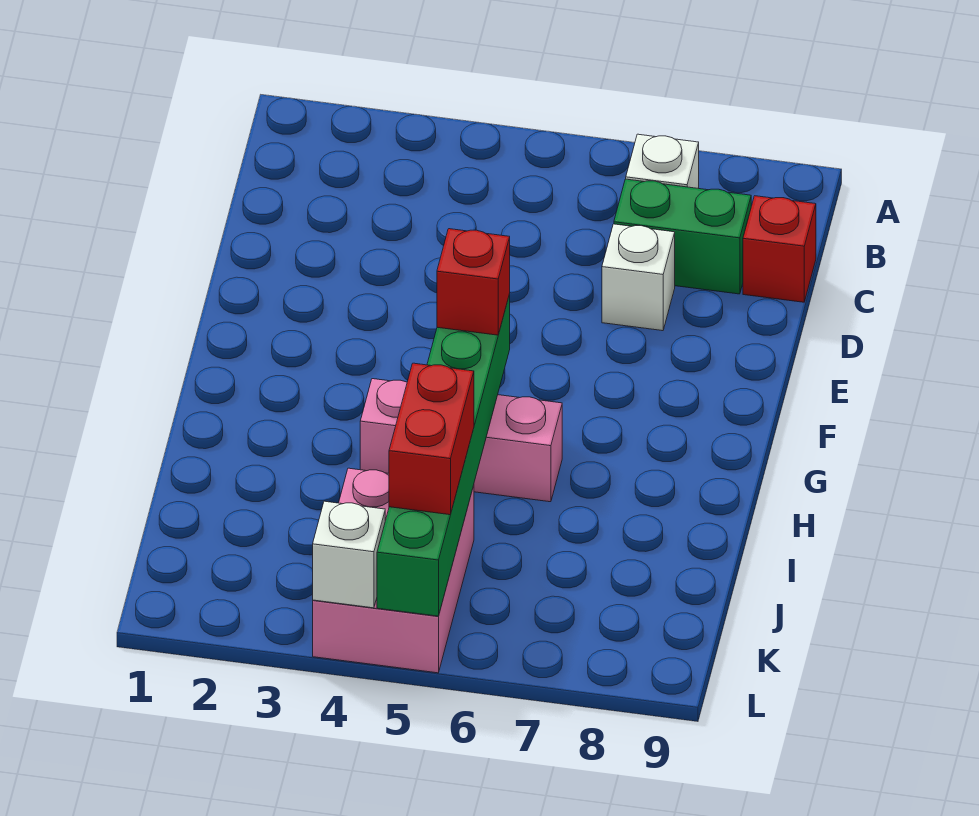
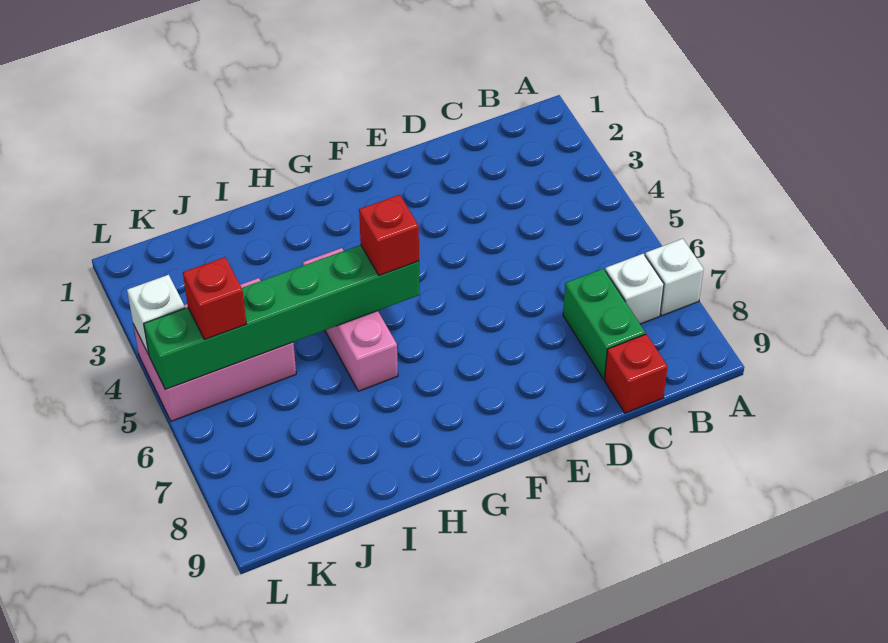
white brick D7 level 1 -> white brick A7 level 1
red brick J5:K5 level 3 -> red brick K5 level 3

